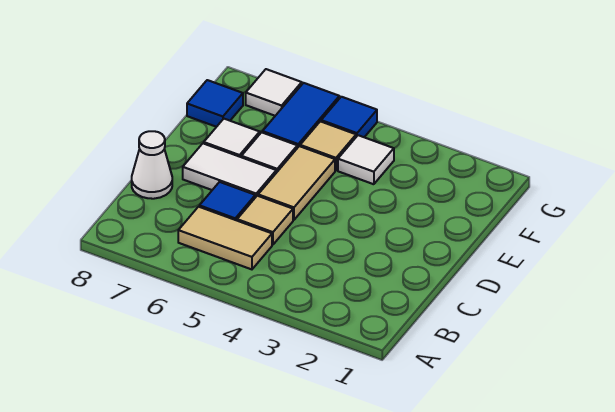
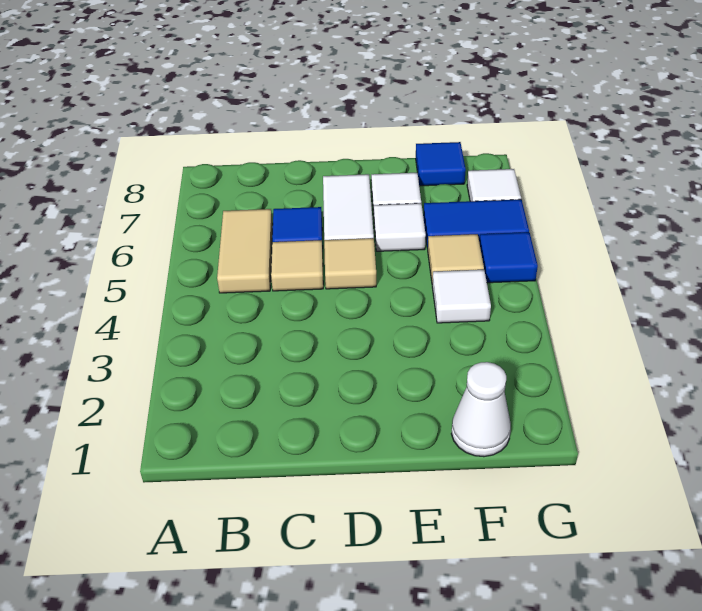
white cone C8 level 1 -> white cone F1 level 1
tan tile D5:E5 level 1 -> tan tile D5 level 1

